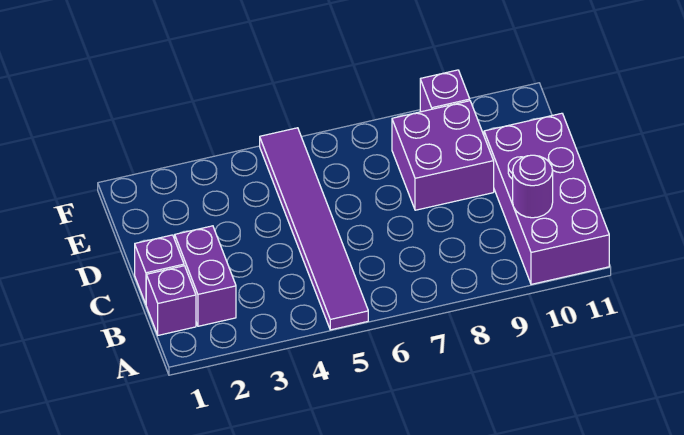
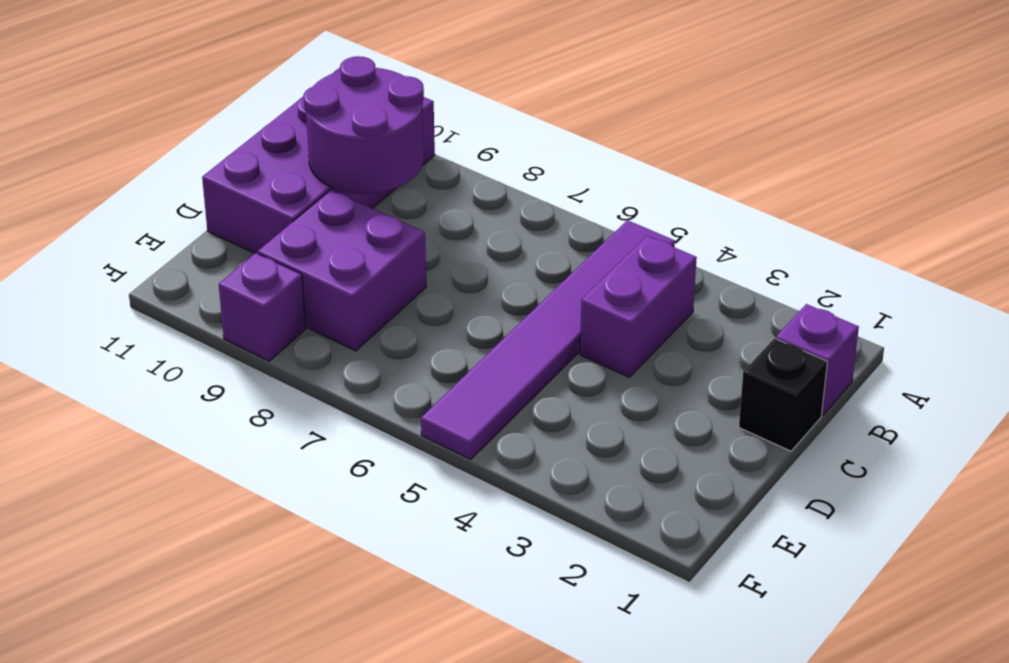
purple brick B2:C2 level 1 -> purple brick B4:C4 level 1
purple round brick B10 level 2 -> purple round brick B9:C10 level 2
purple brick C1 level 1 -> black brick C1 level 1

